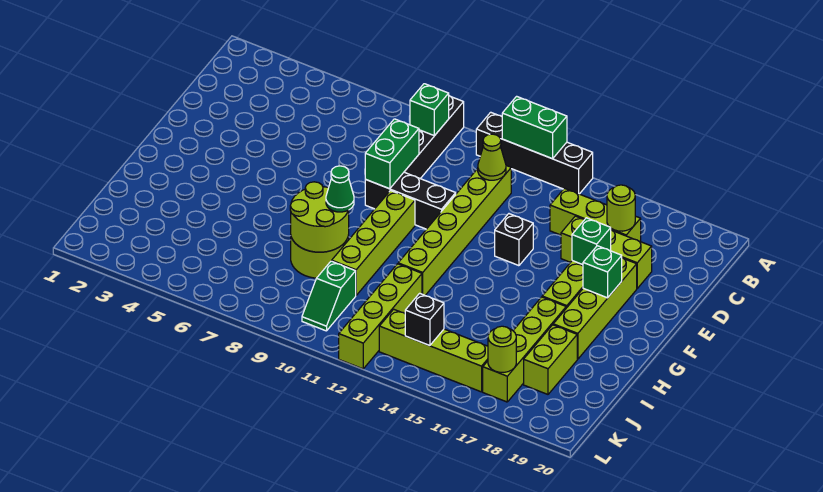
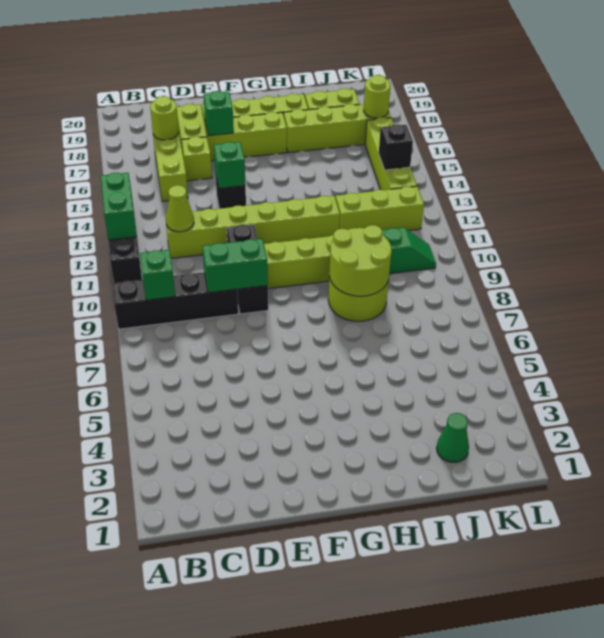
green brick F18 level 2 -> green brick E14 level 2
green cone H9 level 3 -> green cone J2 level 1
lime brick I12:L12 level 1 -> lime brick I12:K12 level 1

